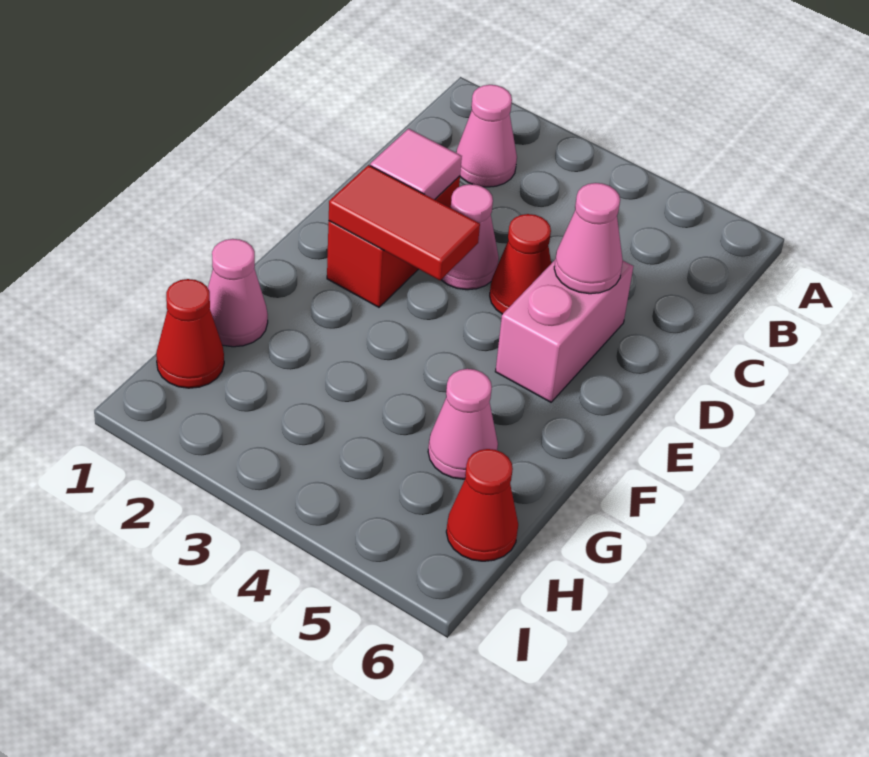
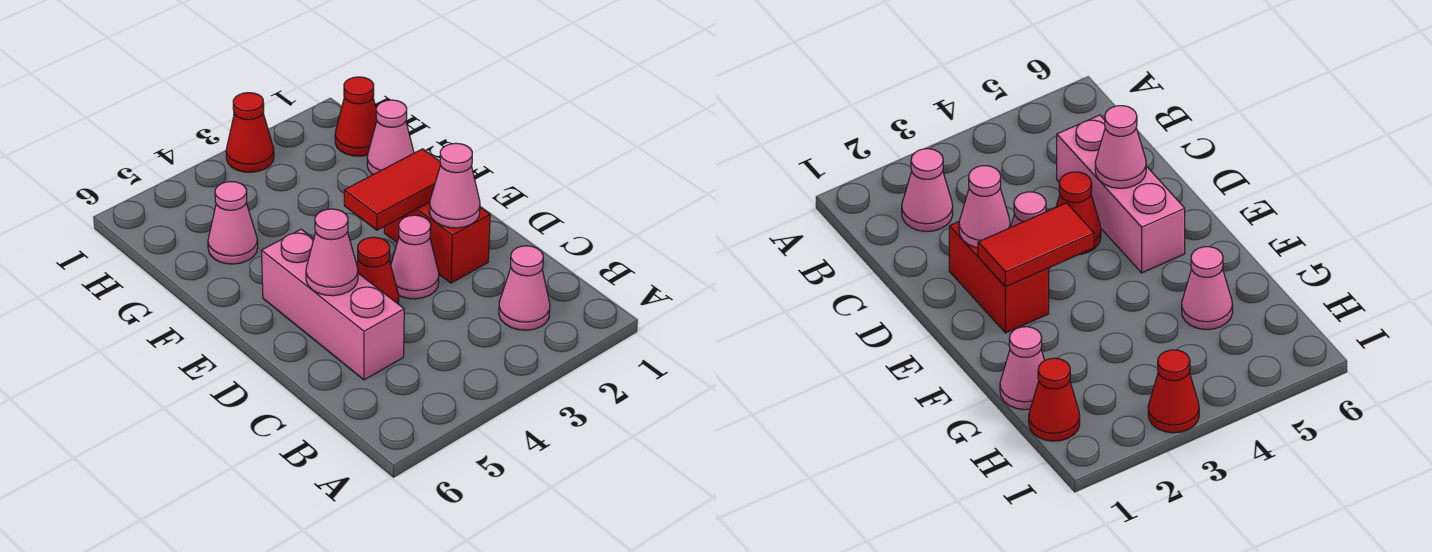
pink tile D2 level 2 -> pink cone D2 level 2
pink brick D5:E5 level 1 -> pink brick C5:E5 level 1
red cone H6 level 1 -> red cone I3 level 1

